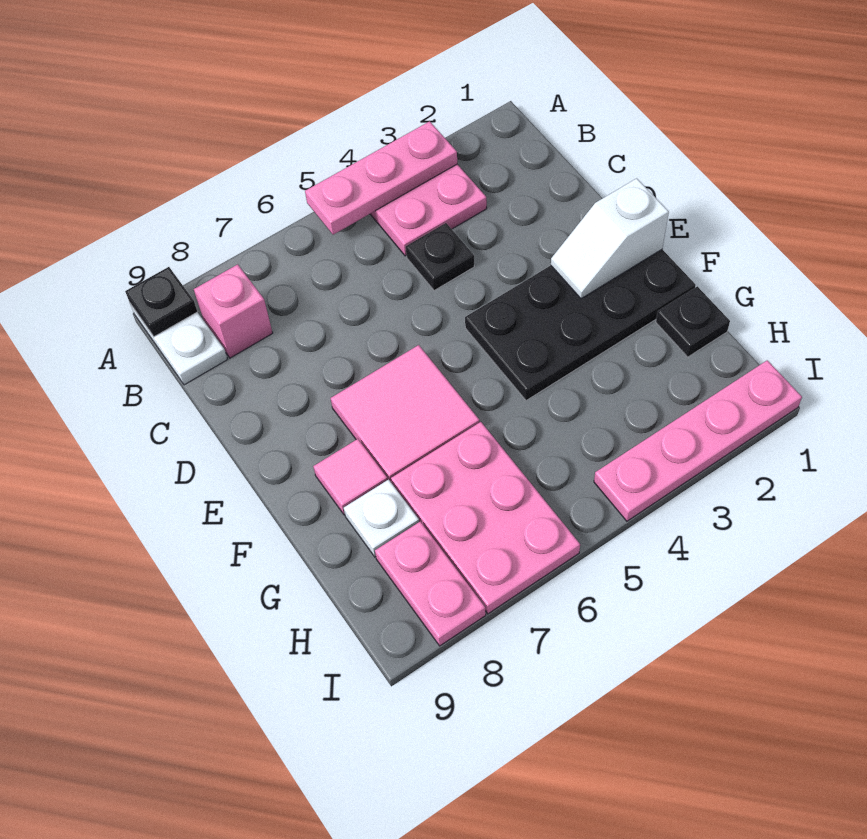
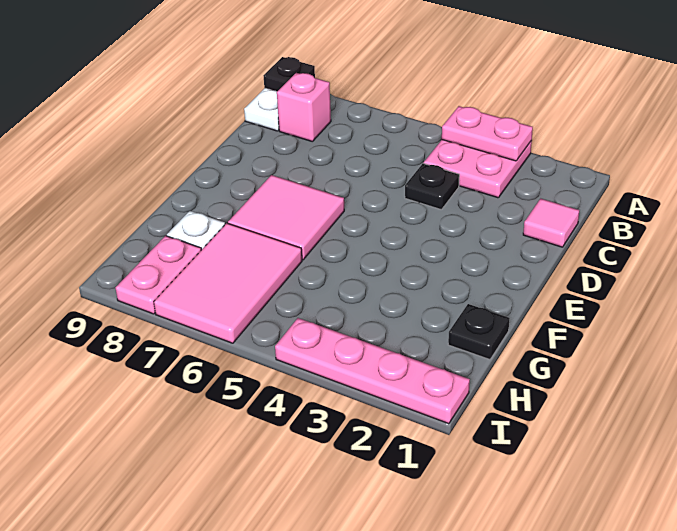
pink plate A3:A5 level 2 -> pink plate A3:A4 level 2
black plate E1:F4 level 1 -> none
white slope E1:E2 level 2 top 1 -> none
pink tile F8 level 1 -> pink tile C1 level 1
pink plate G6:I7 level 1 -> pink tile G6:I7 level 1

